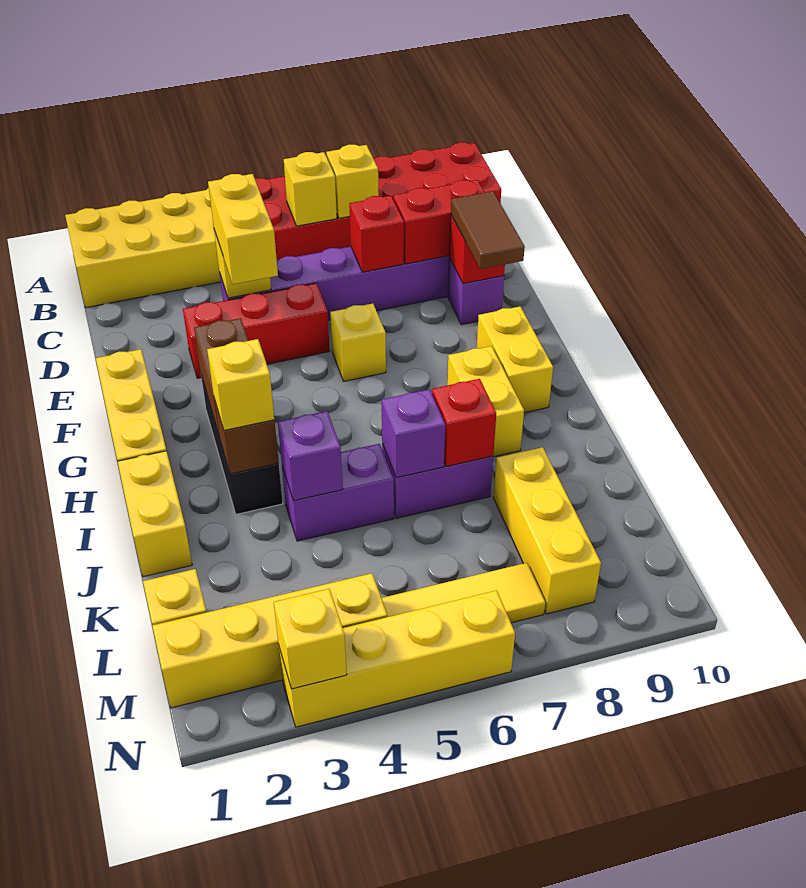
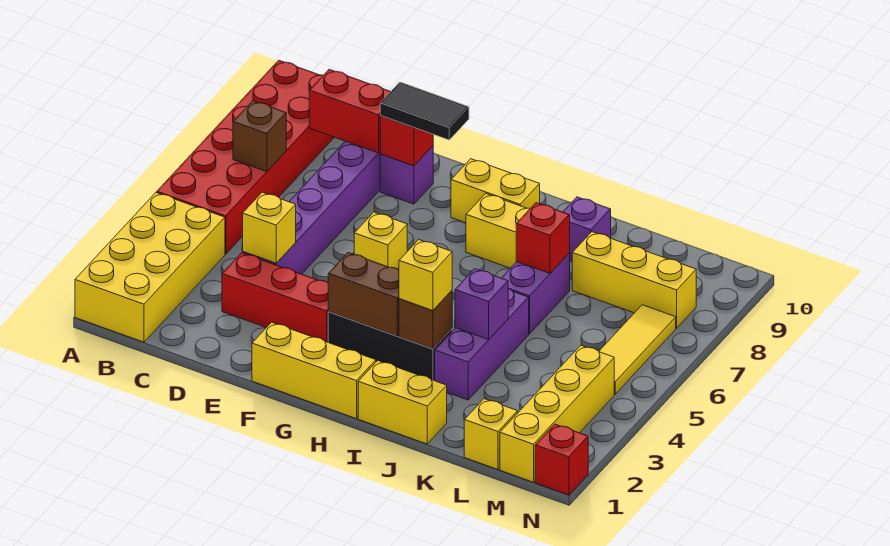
yellow brick B6 level 2 -> none
yellow brick B7 level 2 -> brown brick B7 level 2
yellow brick D4:E4 level 3 -> none
red brick D7 level 2 -> red brick N1 level 1
red brick D8:D9 level 2 -> red brick C9:D9 level 2
red brick E3:E5 level 1 -> red brick D3:F3 level 1
brown tile E9:F9 level 3 -> black tile E9:F9 level 3
purple brick J4:J5 level 1 -> purple brick J3:J5 level 1
purple brick J6 level 2 -> purple brick J9 level 1
yellow brick N3:N6 level 1 -> none
yellow brick N3 level 2 -> none

